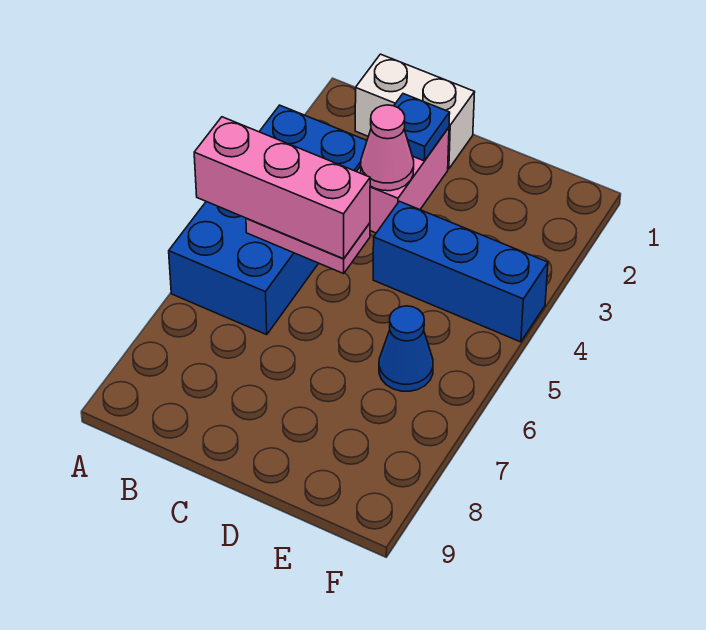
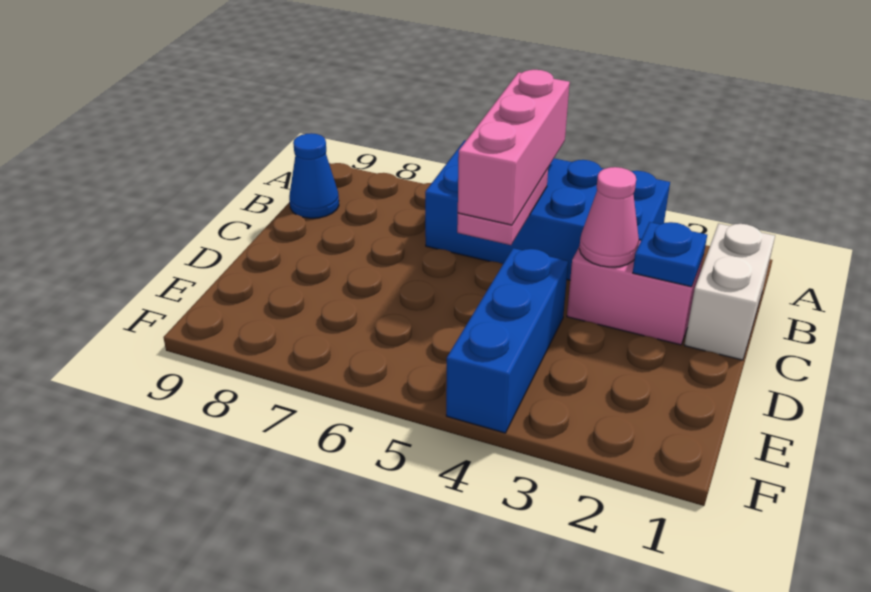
blue cone E6 level 1 -> blue cone B9 level 1

